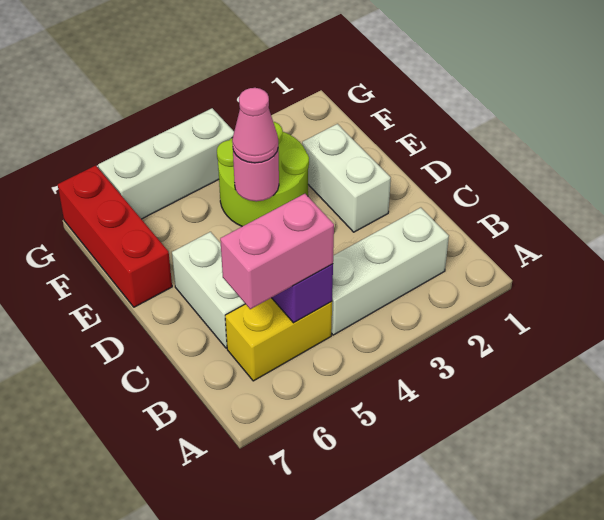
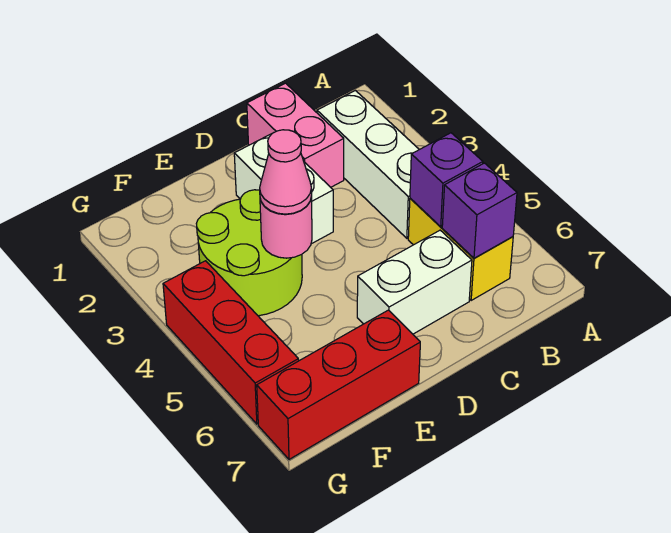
pink brick B5:B6 level 3 -> pink brick C1:C2 level 1
none -> purple brick B6 level 2
white brick D2:E2 level 1 -> white brick D2:D3 level 1
white brick G4:G6 level 1 -> red brick G4:G6 level 1

